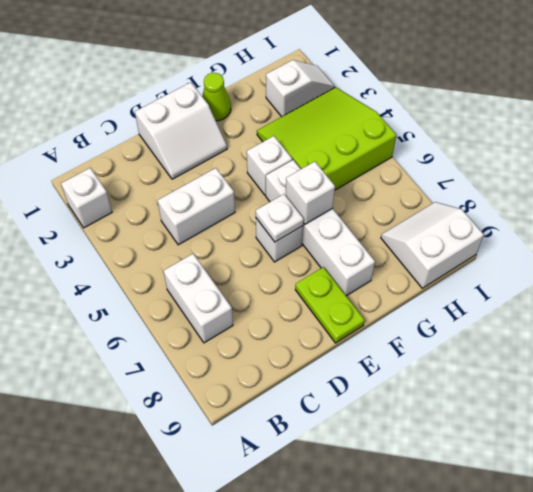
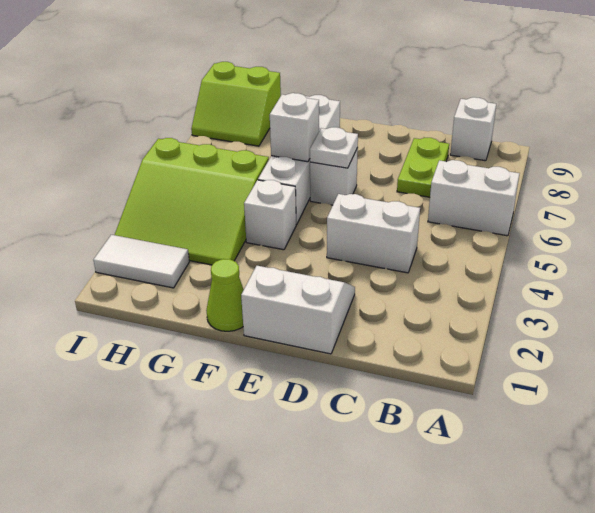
white brick A2 level 1 -> white brick B9 level 1
white brick B6:B7 level 1 -> white brick A6:B6 level 1
lime plate E8:E9 level 1 -> lime plate C7:C8 level 1
white slope H2:I2 level 1 top H -> white tile H2:I2 level 1
white slope H8:I9 level 1 top 9 -> lime slope H8:I9 level 1 top 9

